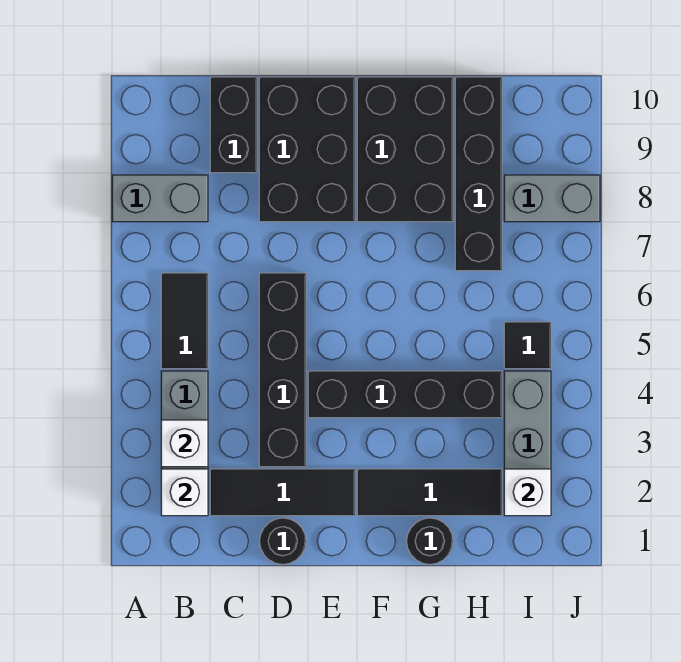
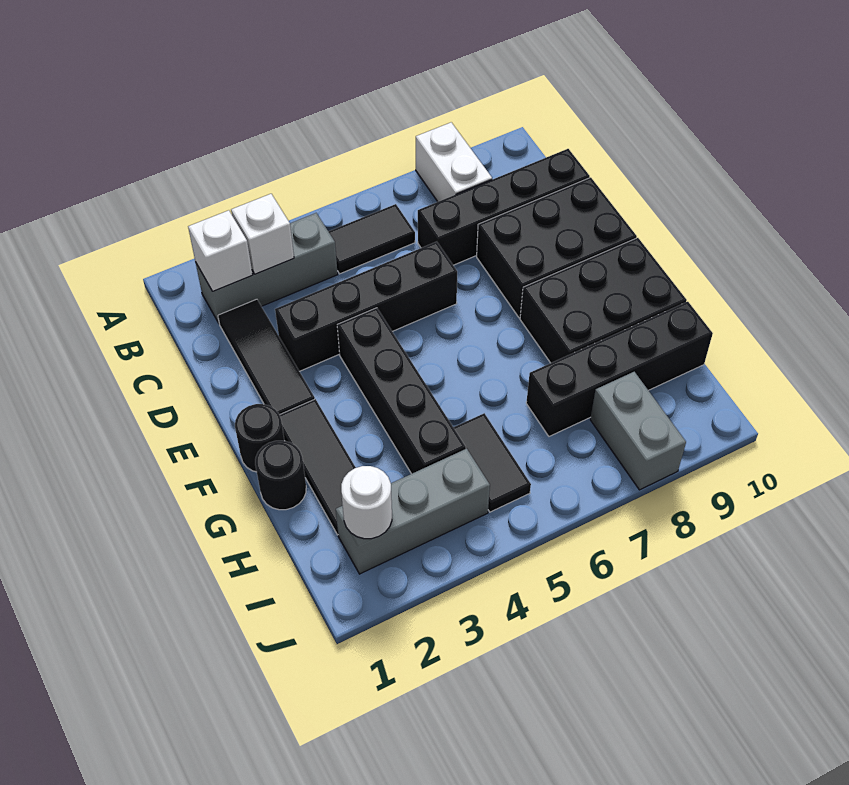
grey brick A8:B8 level 1 -> white brick A8:B8 level 1
black brick C9:C10 level 1 -> black brick C7:C10 level 1
black round brick D1 level 1 -> black round brick F1 level 1
white brick I2 level 2 -> white round brick I2 level 2
black tile I5 level 1 -> black tile H5:I5 level 1

